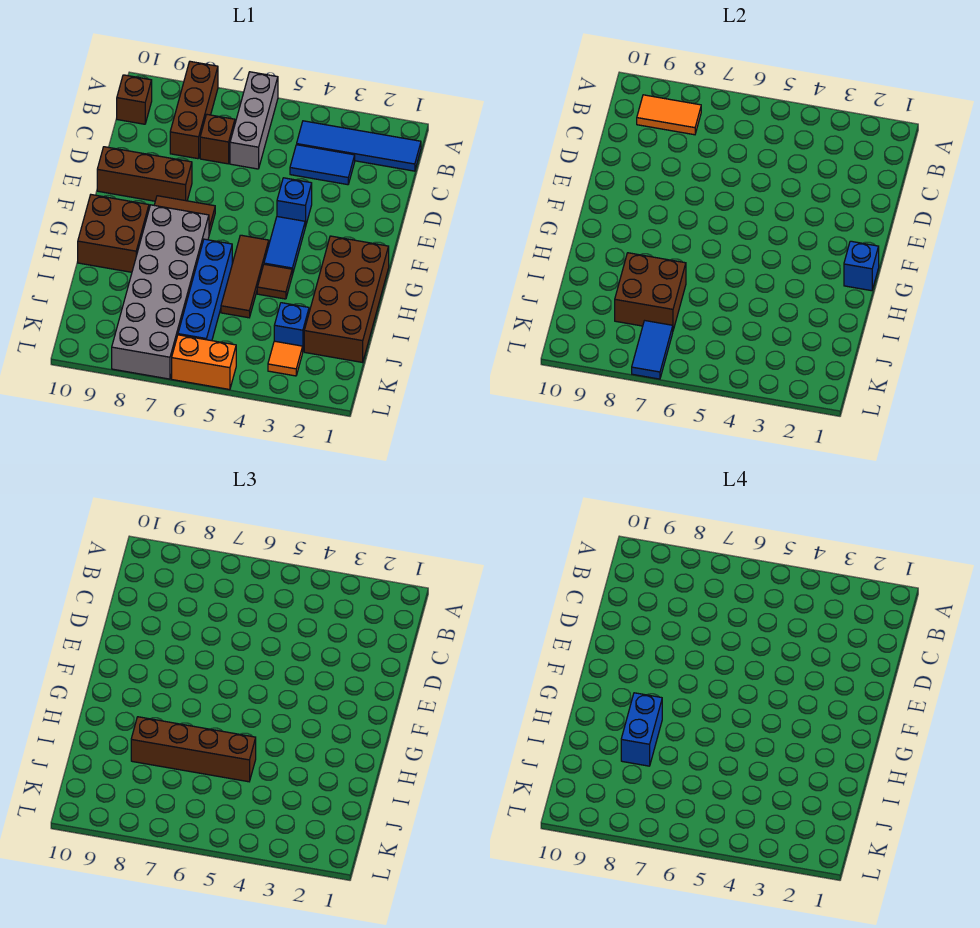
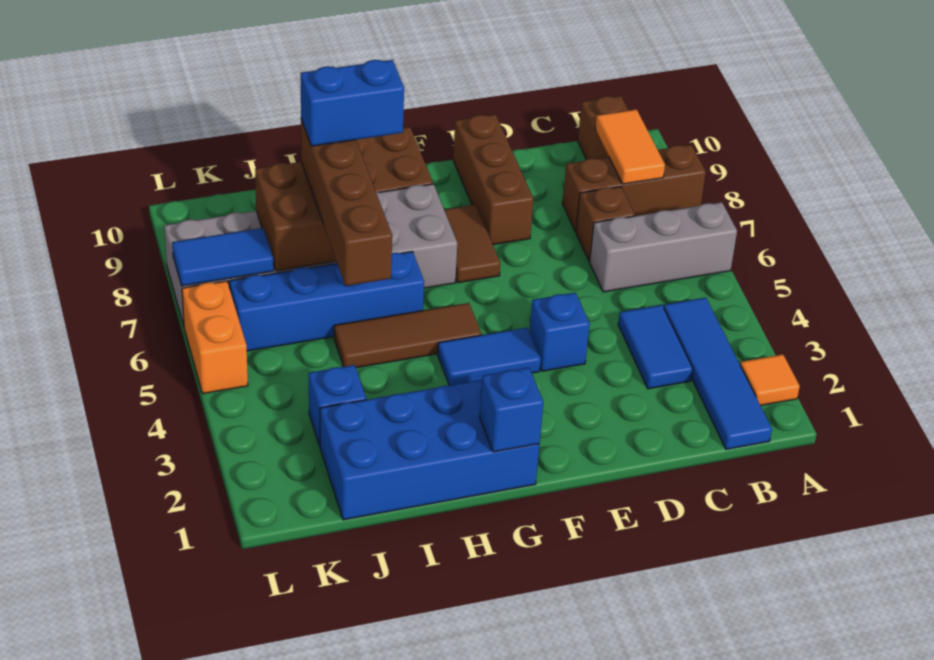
brown brick G1:J2 level 1 -> blue brick G1:J2 level 1
brown tile H4 level 1 -> none
orange tile K3 level 1 -> orange tile A2 level 1

